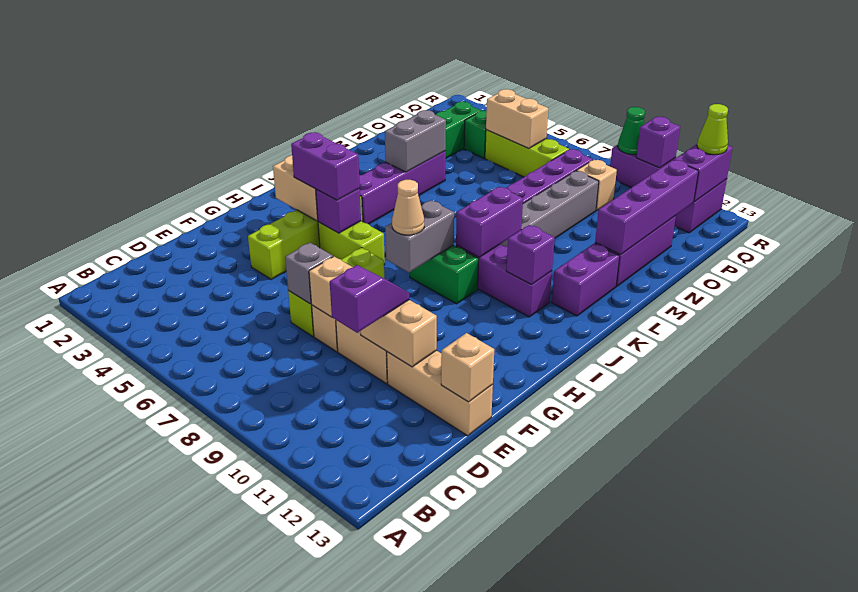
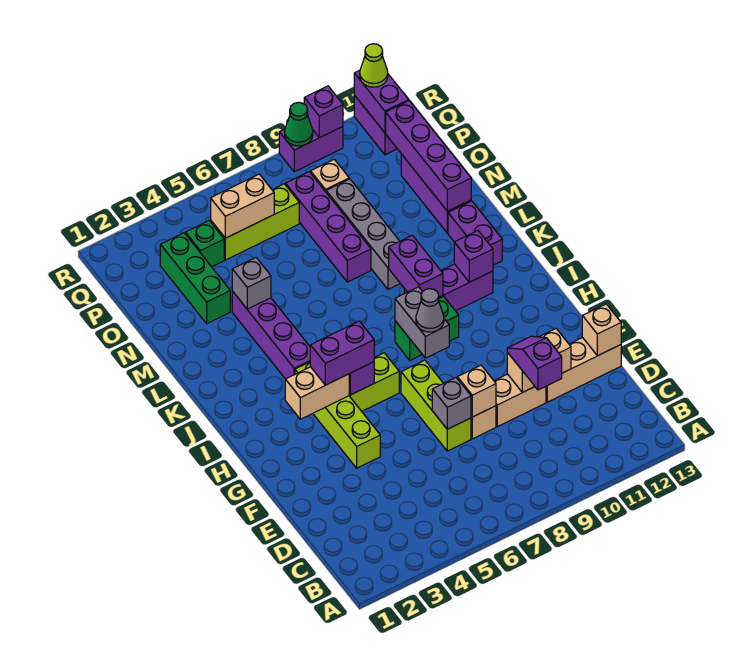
tan cone H8 level 3 -> grey cone H8 level 3
grey brick L4:M4 level 2 -> grey brick M4 level 2

